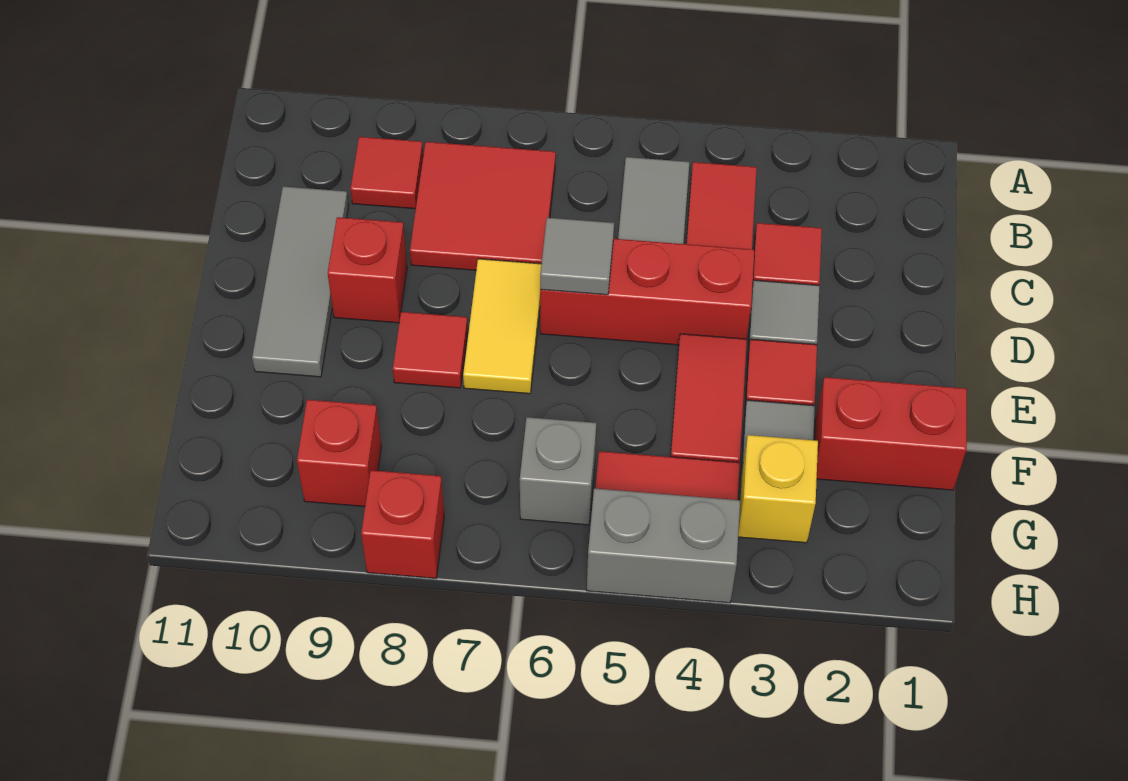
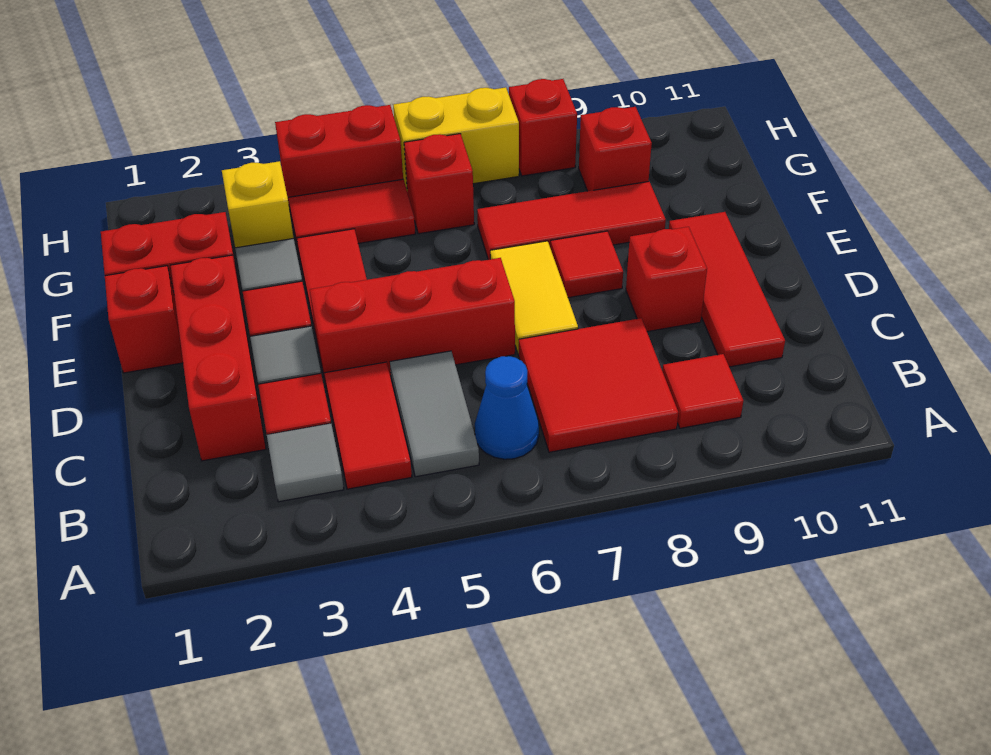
none -> blue cone B6 level 1
none -> red brick C2:E2 level 1
grey tile C10:E10 level 1 -> red tile C10:E10 level 1
grey tile D6 level 2 -> grey tile B3 level 1
none -> red brick E1 level 1
none -> red tile F7:F9 level 1
grey brick G6 level 1 -> red brick G6 level 1
grey brick H4:H5 level 1 -> red brick H4:H5 level 1
none -> yellow brick H6:H7 level 1

